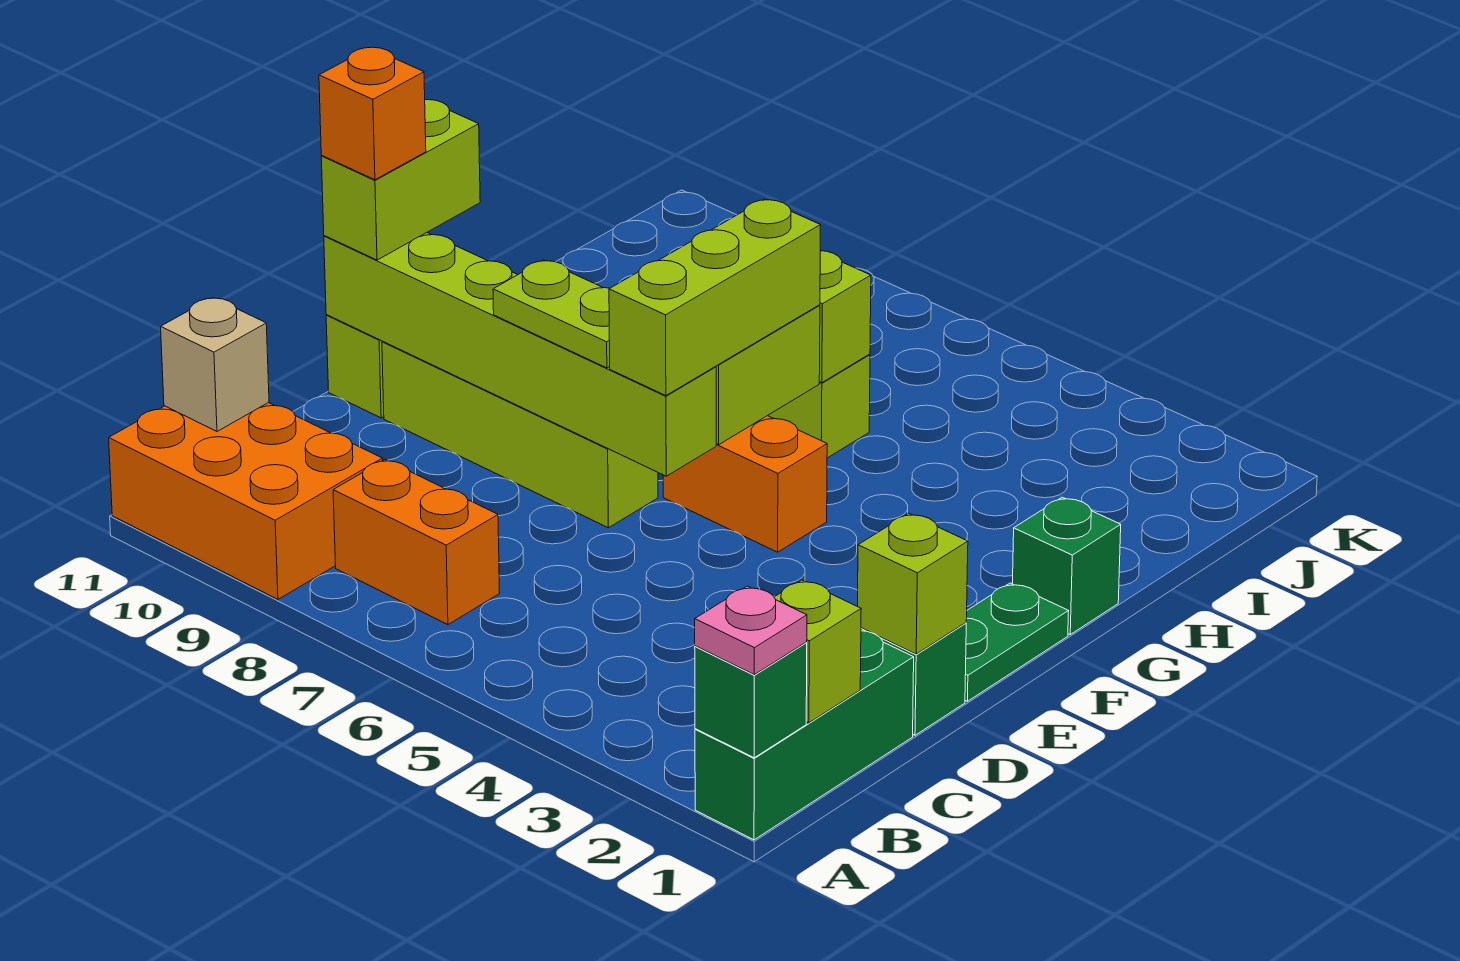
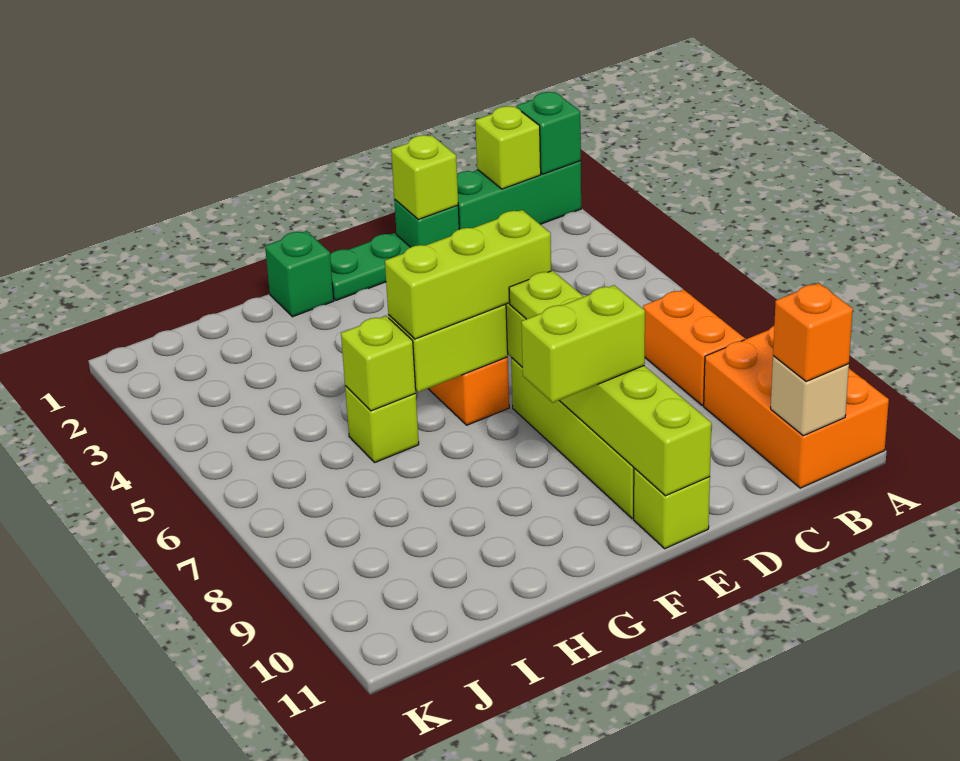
pink plate A1 level 3 -> none
lime brick E11:F11 level 3 -> lime brick E9:F9 level 3
orange brick E11 level 4 -> orange brick B11 level 3

